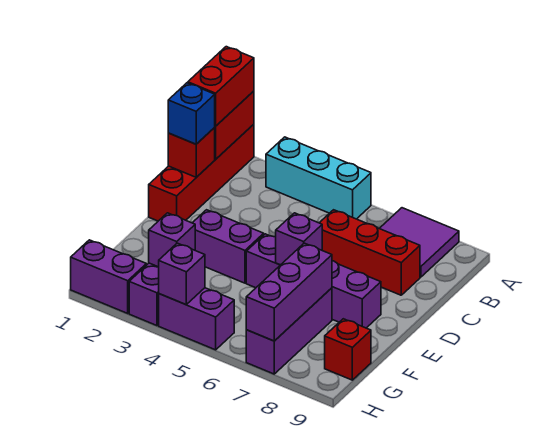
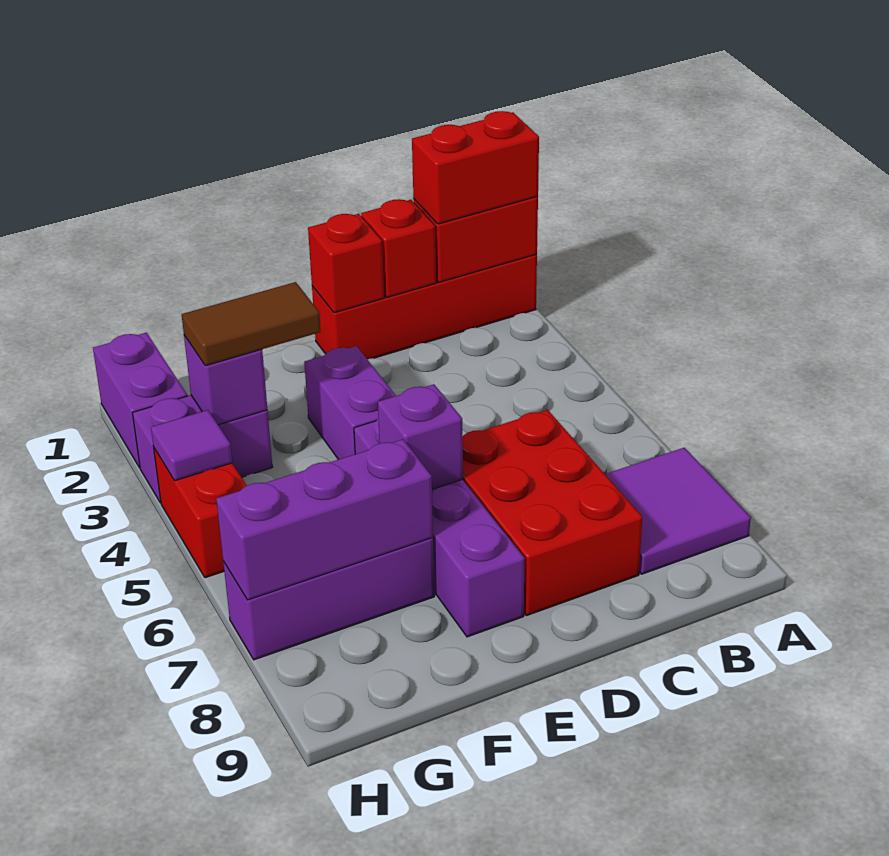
cyan brick A3:A5 level 1 -> none
blue brick C1 level 3 -> none
red brick C6:C8 level 1 -> red brick C6:D8 level 1
none -> brown tile F3:G3 level 3
red brick G9 level 1 -> red brick D1 level 2
purple brick H4:H5 level 1 -> red brick H4:H5 level 1
purple brick H4 level 2 -> purple tile H4 level 2

